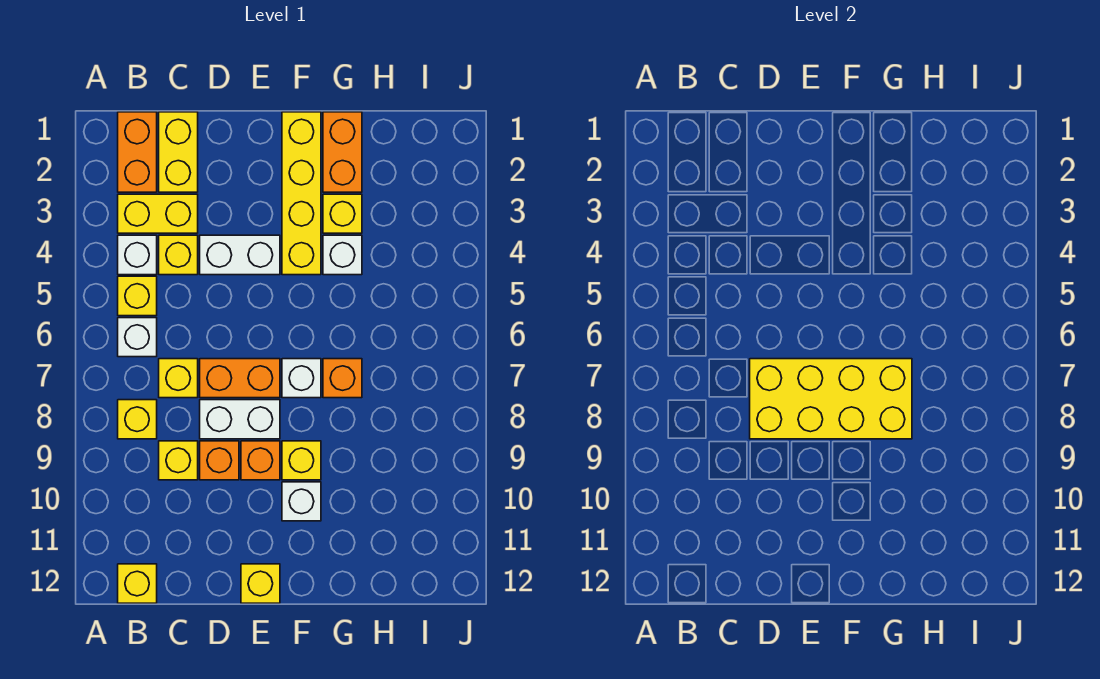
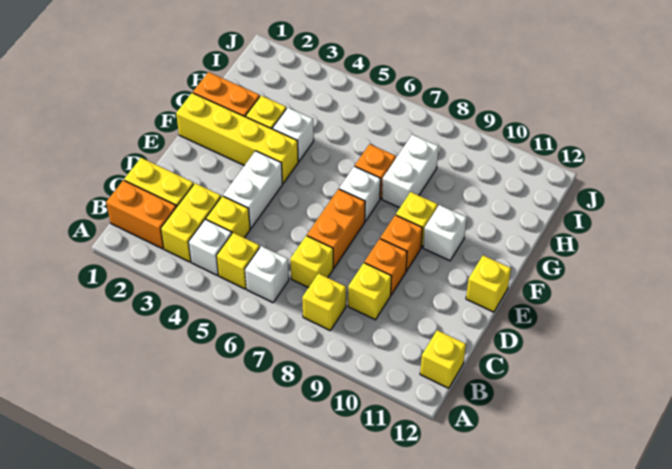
yellow brick D7:G8 level 2 -> none
white brick D8:E8 level 1 -> white brick G8:H8 level 1

